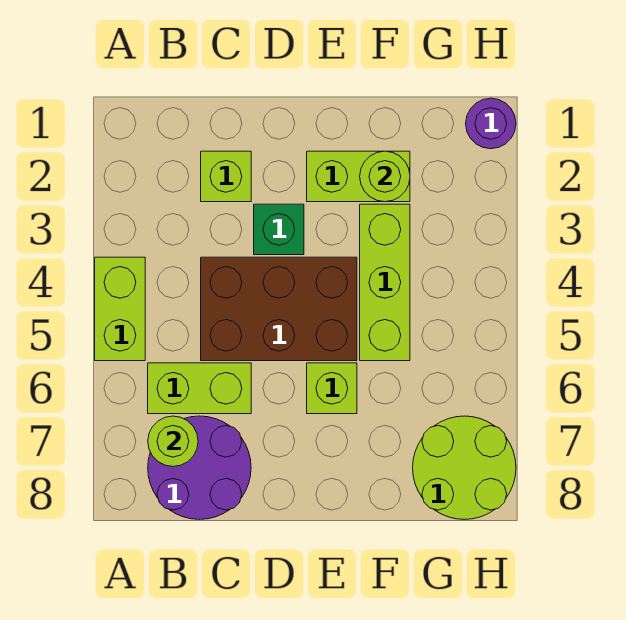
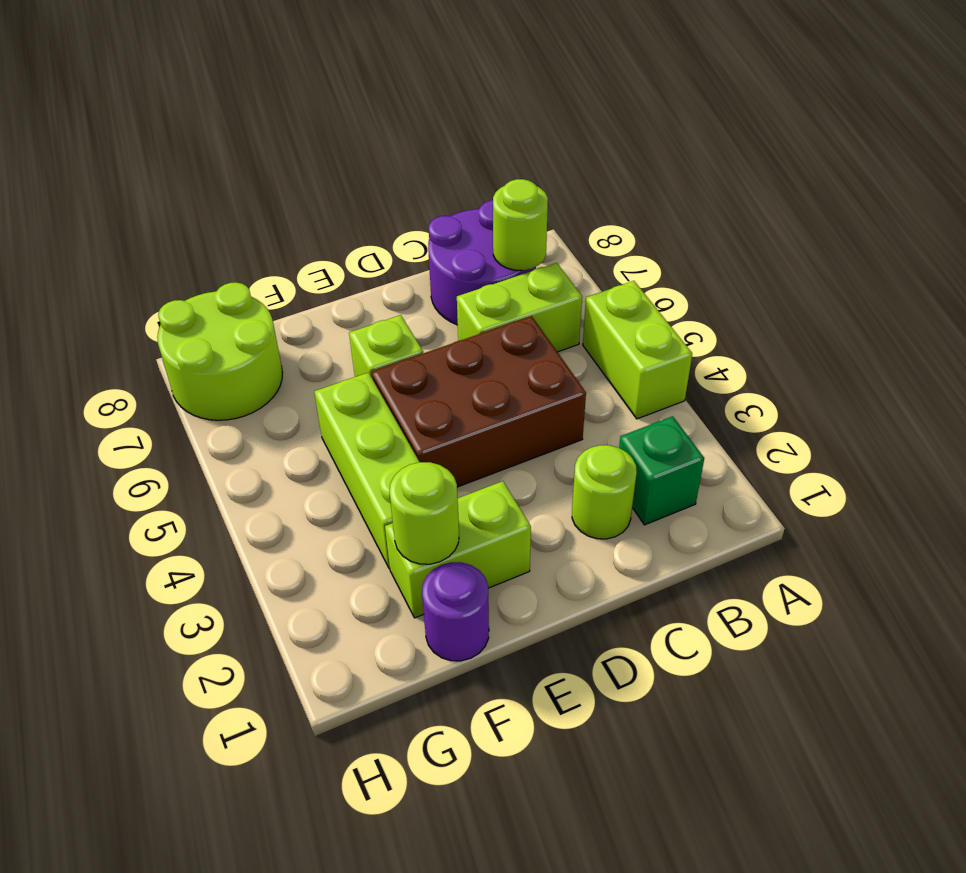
lime brick C2 level 1 -> lime round brick C2 level 1
green brick D3 level 1 -> green brick B2 level 1
purple round brick H1 level 1 -> purple round brick F1 level 1

